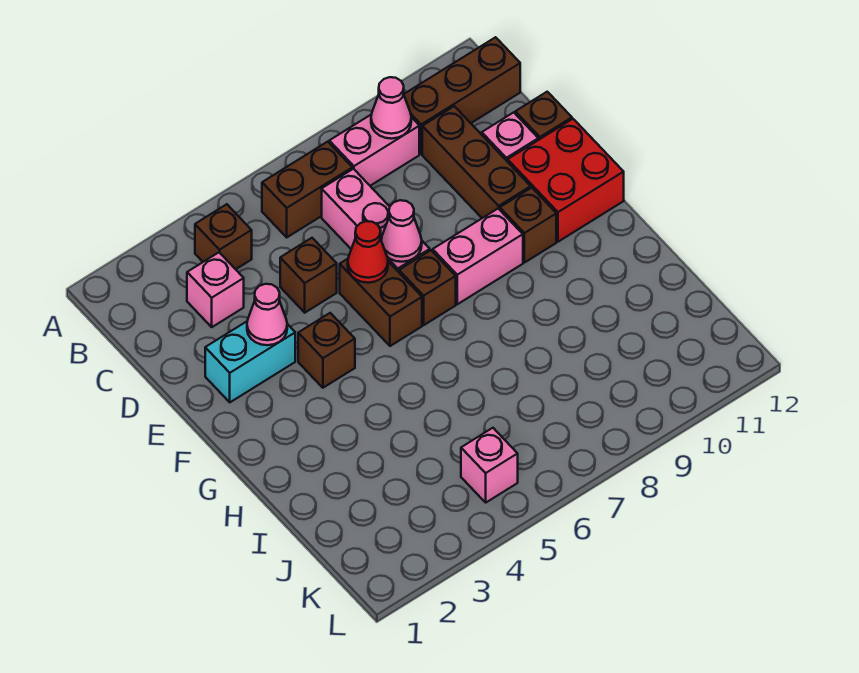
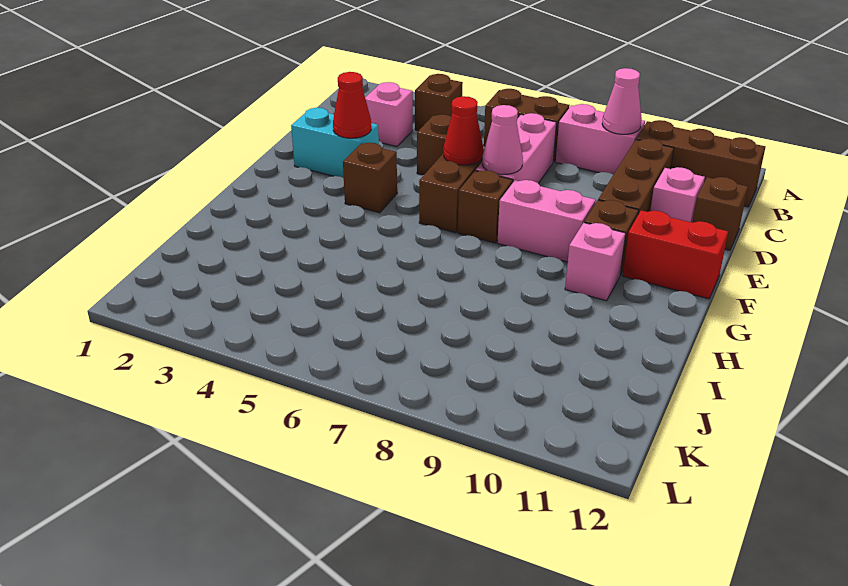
pink cone E3 level 2 -> red cone E3 level 2
red brick E11:F12 level 1 -> red brick F11:F12 level 1
pink brick K5 level 1 -> pink brick G10 level 1

